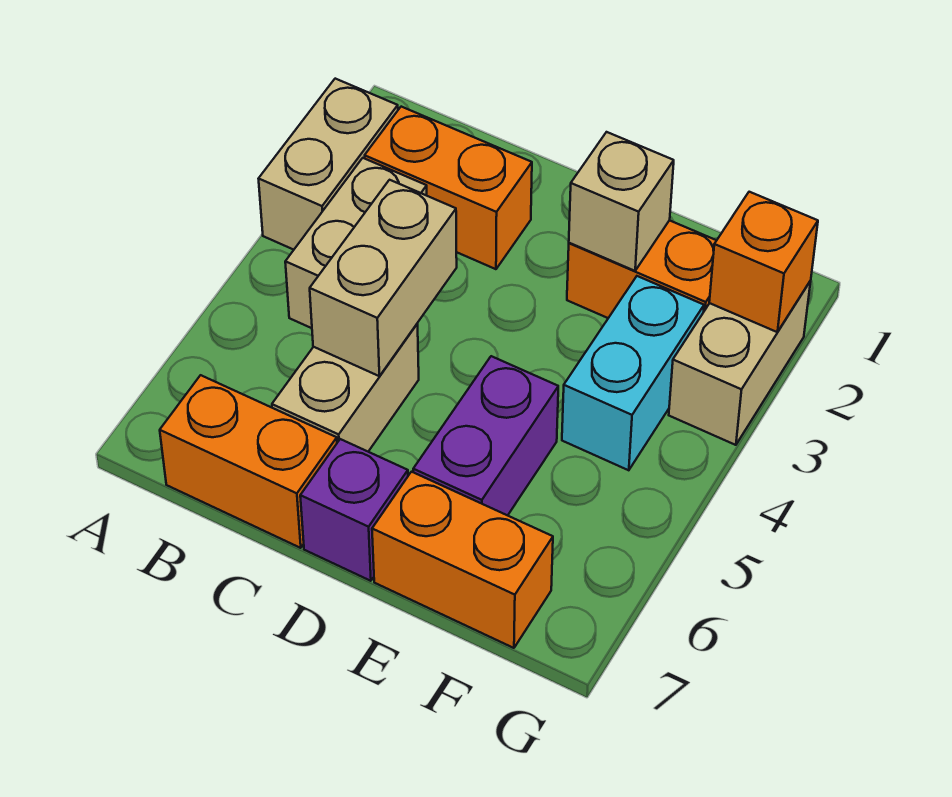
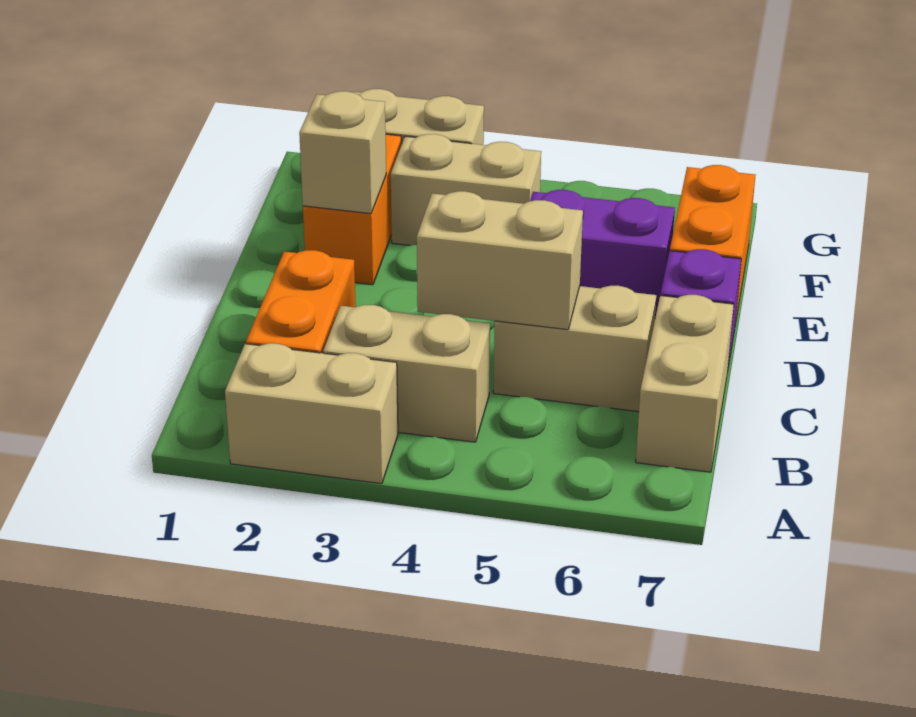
orange brick B7:C7 level 1 -> tan brick B7:C7 level 1
cyan brick F3:F4 level 1 -> tan brick F3:F4 level 1
orange brick G2 level 2 -> none

